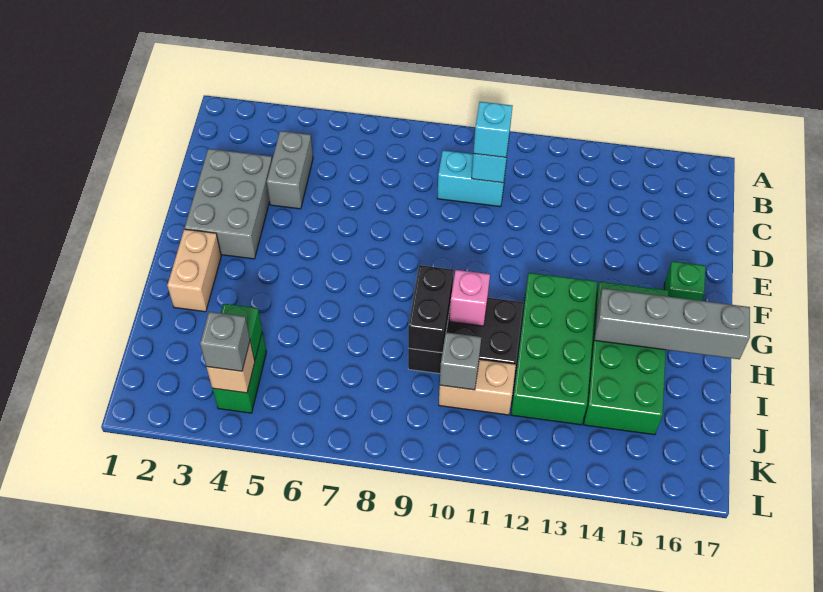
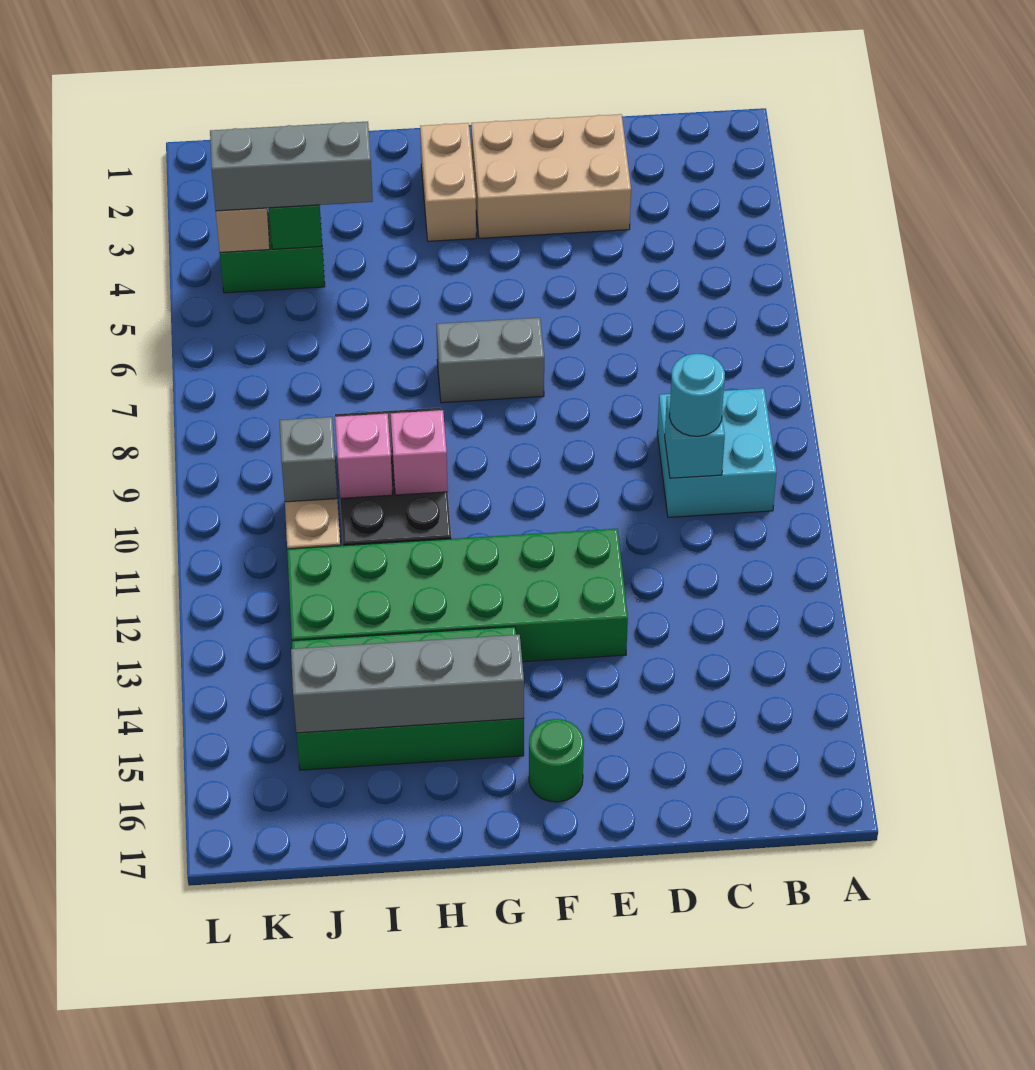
grey brick C4:D4 level 1 -> grey brick F7:G7 level 1
cyan brick C9:C10 level 1 -> cyan brick B9:C10 level 1
cyan brick C10 level 3 -> cyan round brick C10 level 3
grey brick D2:F3 level 1 -> tan brick D2:F3 level 1
green brick F16 level 1 -> green round brick F16 level 1
tan brick G2:H2 level 1 -> tan brick G2:G3 level 1
green brick G12:J13 level 1 -> green brick E12:J13 level 1
black brick H9:I9 level 2 -> none
grey brick H14:H17 level 2 -> grey brick G15:J15 level 2
none -> pink brick I10 level 2
grey brick K4 level 3 -> grey brick I4:K4 level 3

